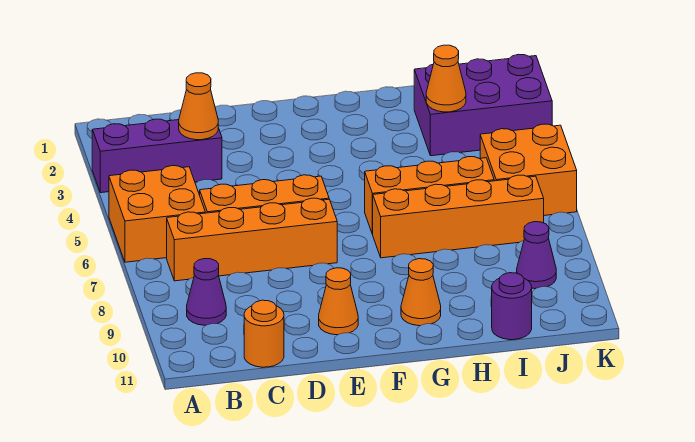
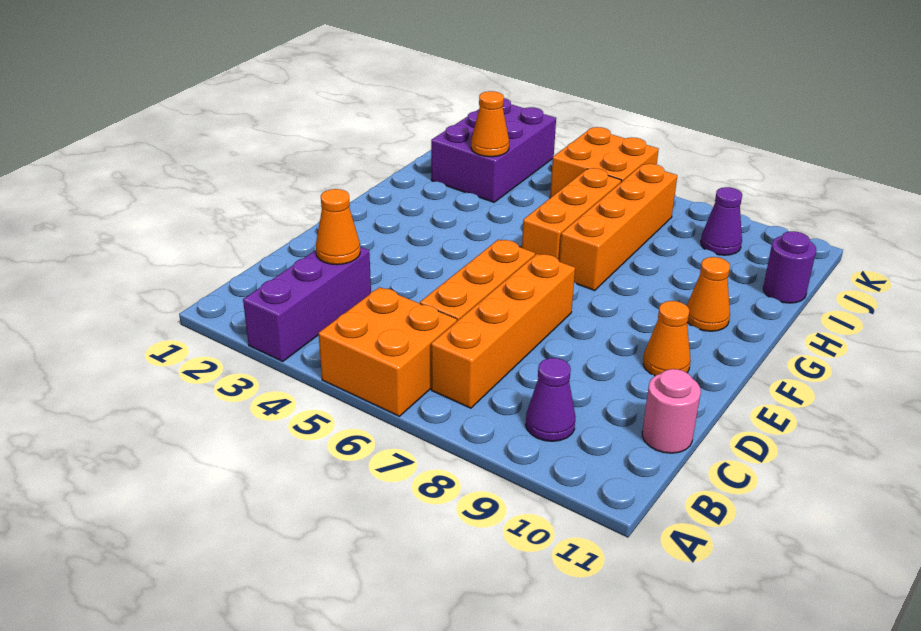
orange round brick C11 level 1 -> pink round brick C11 level 1

